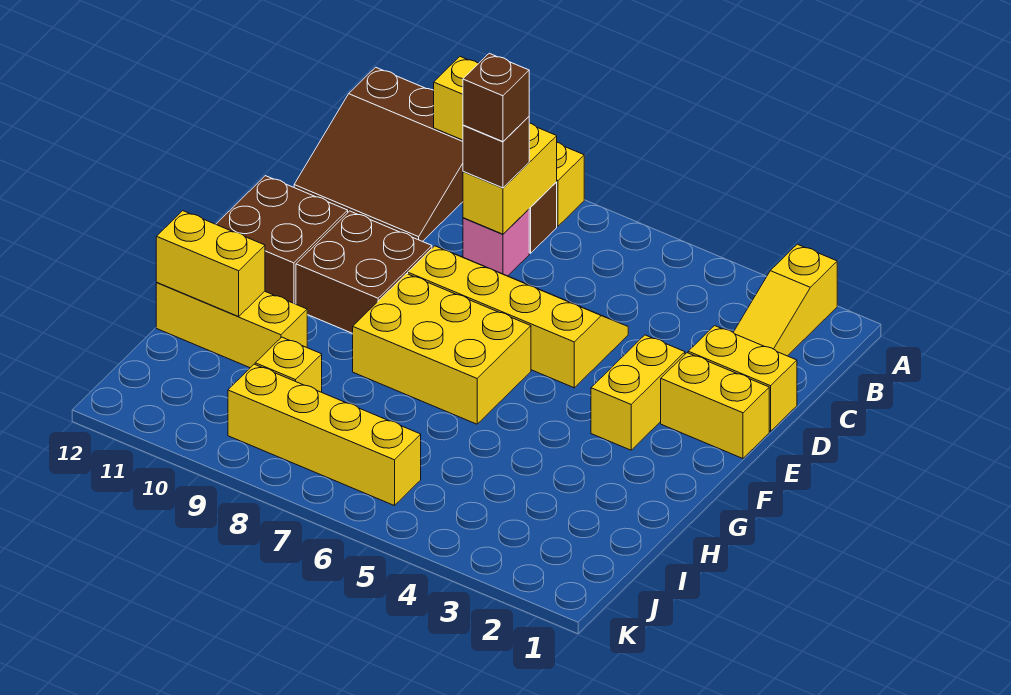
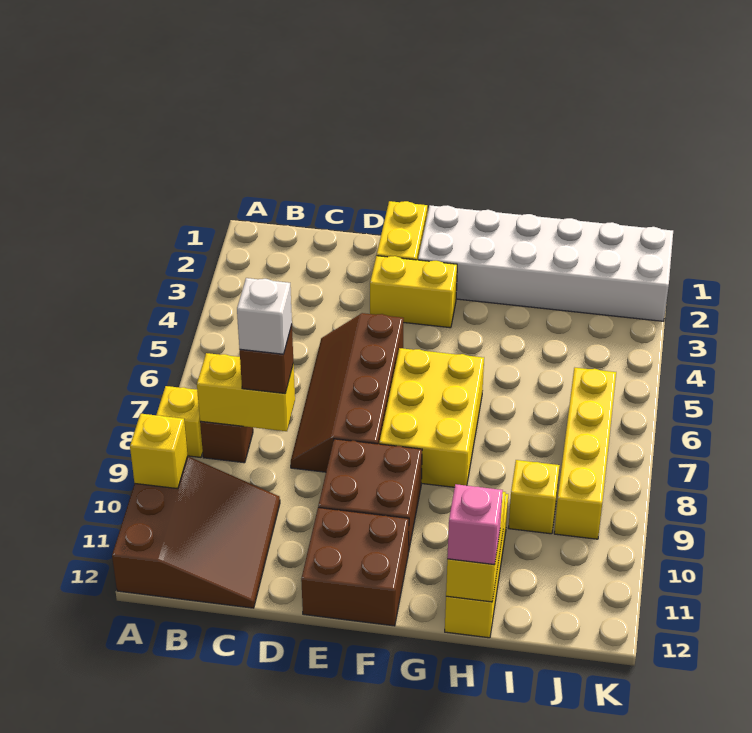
yellow slope A2:C2 level 1 top A -> none
pink brick C8 level 1 -> pink brick H12 level 3
brown brick C8 level 4 -> white brick C8 level 4
yellow brick D1:D2 level 1 -> none
yellow slope D5:E8 level 1 top E -> brown slope D5:E8 level 1 top E
none -> white brick F1:K2 level 1

